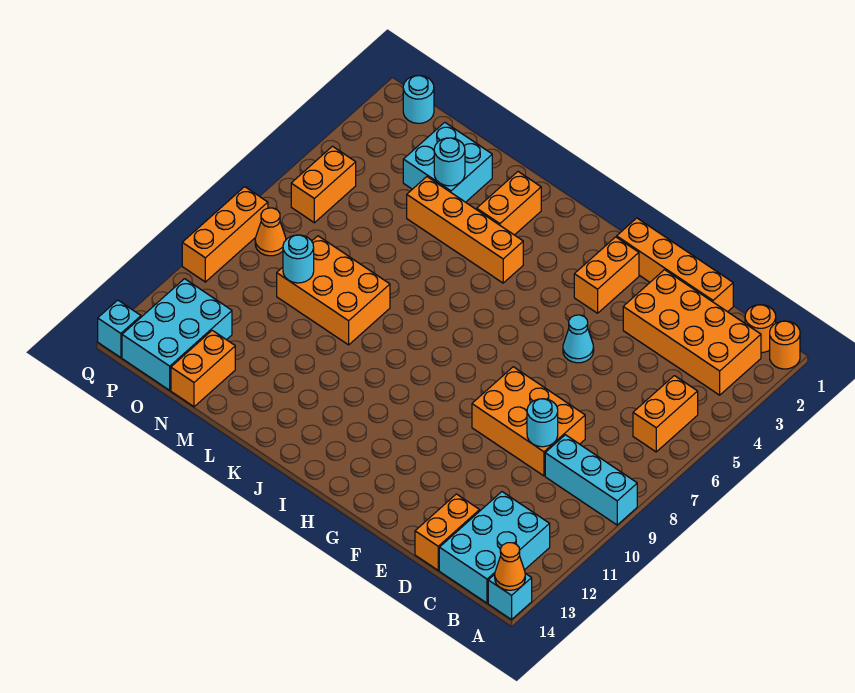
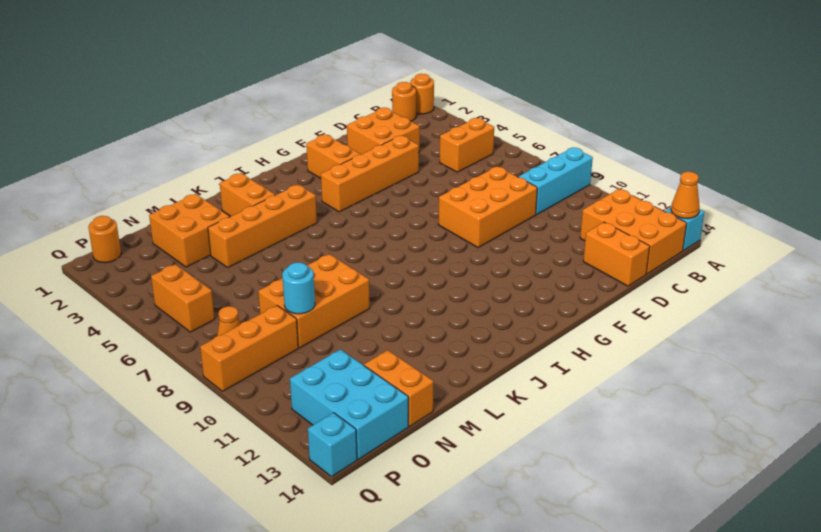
orange brick B2:E3 level 1 -> orange brick D2:E3 level 1
orange brick B5:B6 level 1 -> orange brick B5:C5 level 1
cyan brick B12:C14 level 1 -> orange brick B12:C14 level 1
orange brick D1:G1 level 1 -> orange brick E4:H4 level 1
cyan round brick D9 level 2 -> none
cyan cone F5 level 1 -> none
cyan brick M2:N3 level 1 -> orange brick M2:N3 level 1
cyan round brick M3 level 2 -> none
cyan round brick P1 level 1 -> orange round brick P1 level 1
orange brick Q8:Q10 level 1 -> orange brick O9:Q9 level 1

